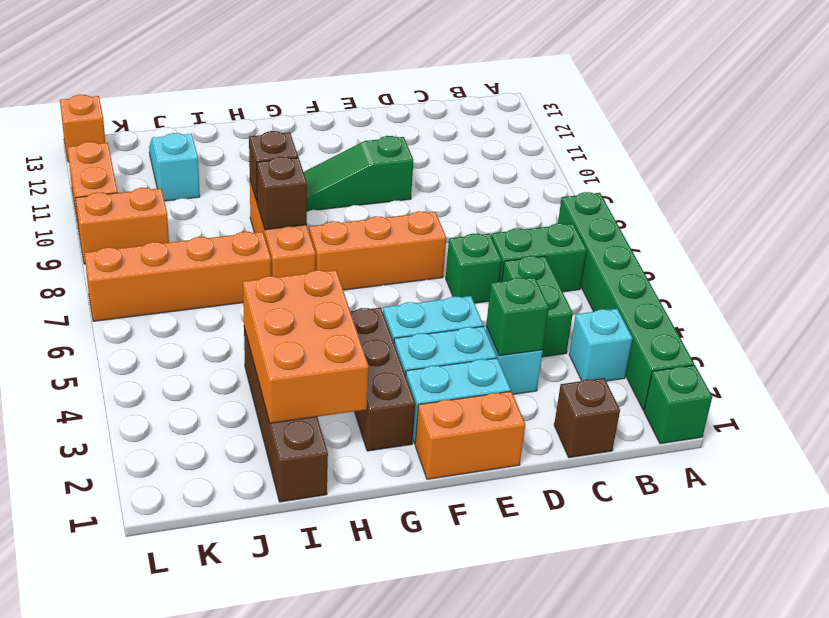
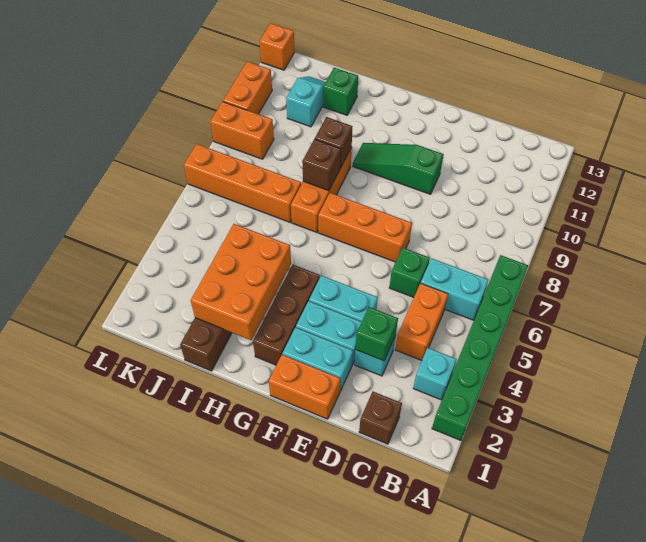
green brick A1 level 1 -> green brick I12 level 1
green brick B6:C6 level 1 -> cyan brick B6:C6 level 1
green brick C4:C5 level 1 -> orange brick C4:C5 level 1

